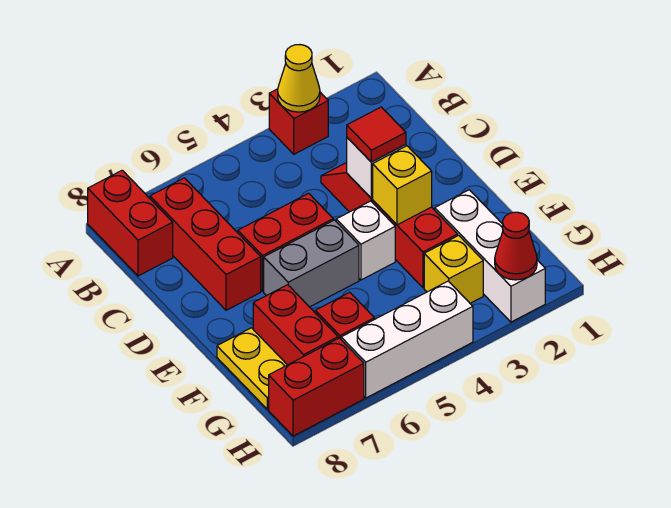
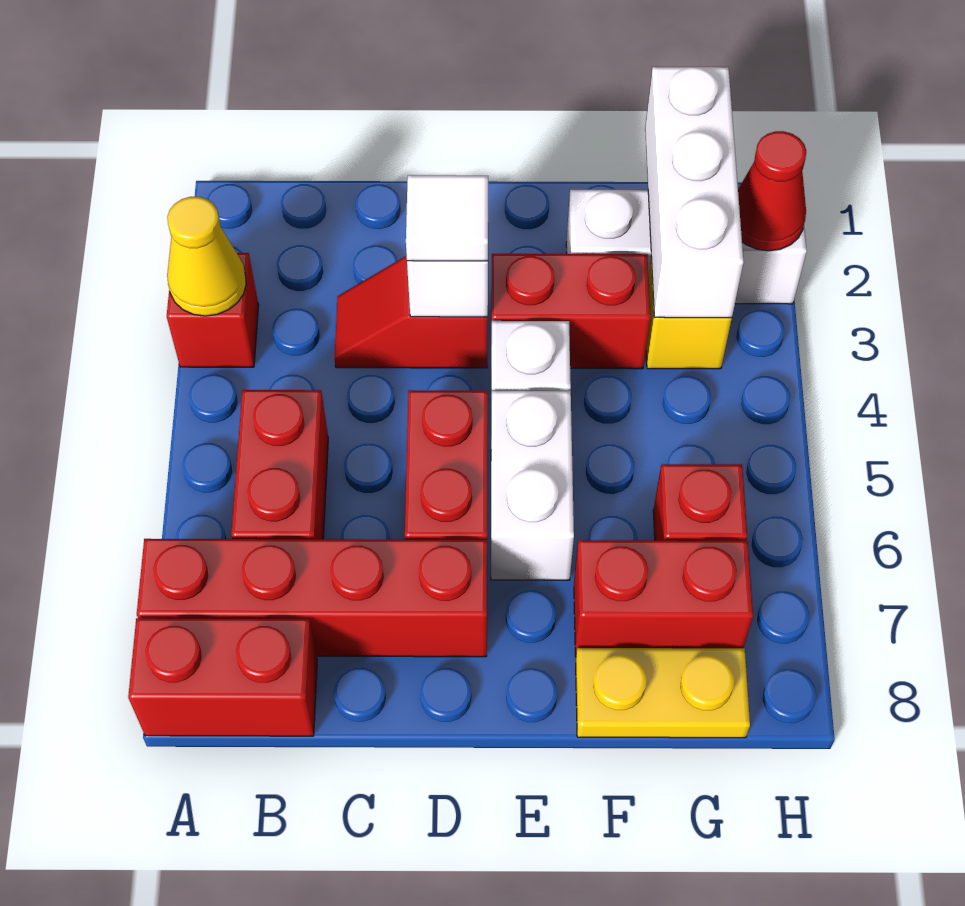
red brick B7:D7 level 1 -> red brick A7:D7 level 1
red tile D3 level 3 -> white tile D3 level 3
yellow brick E3 level 2 -> none
grey brick E5:E6 level 1 -> white brick E5:E6 level 1
white brick H4:H6 level 1 -> white brick G1:G3 level 2
red brick H7:H8 level 1 -> red brick B5:B6 level 1

